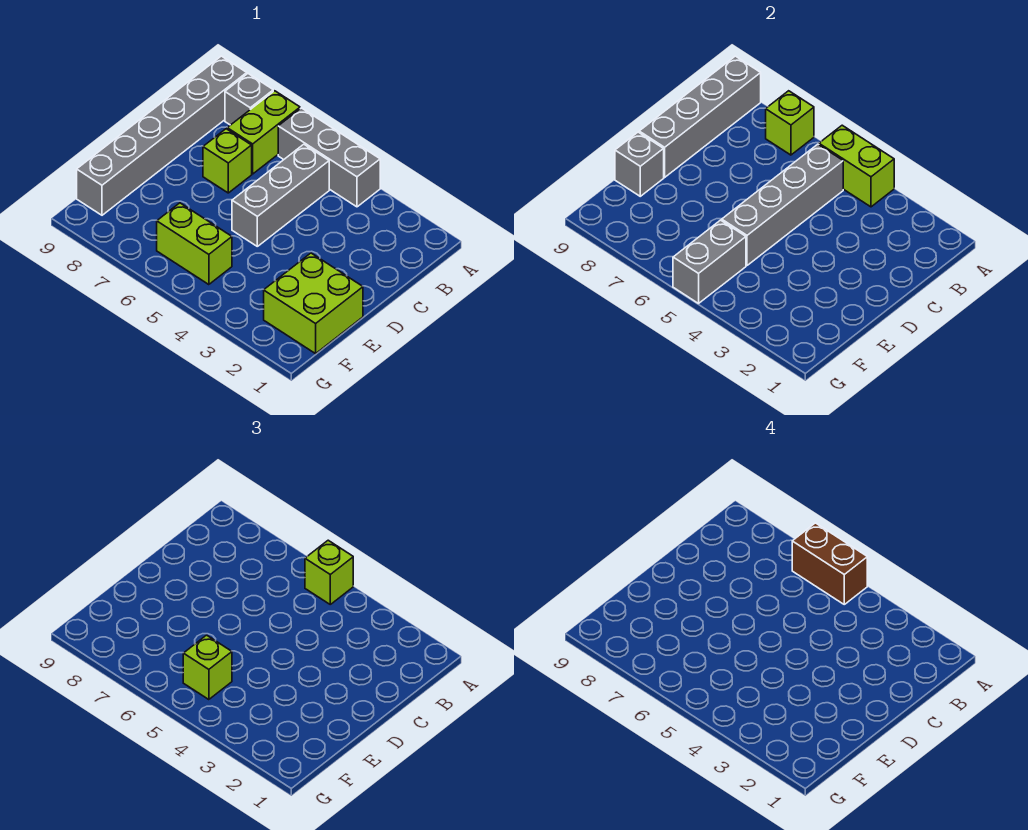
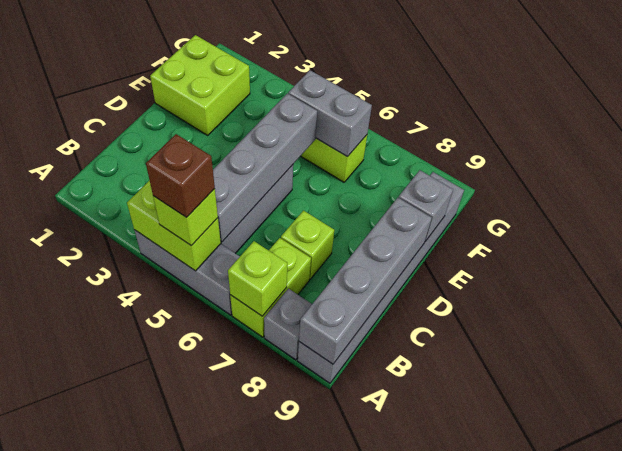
brown brick A5:A6 level 4 -> brown brick A5 level 4
grey brick F5:G5 level 2 -> grey brick F5:F6 level 2
lime brick F5 level 3 -> none

